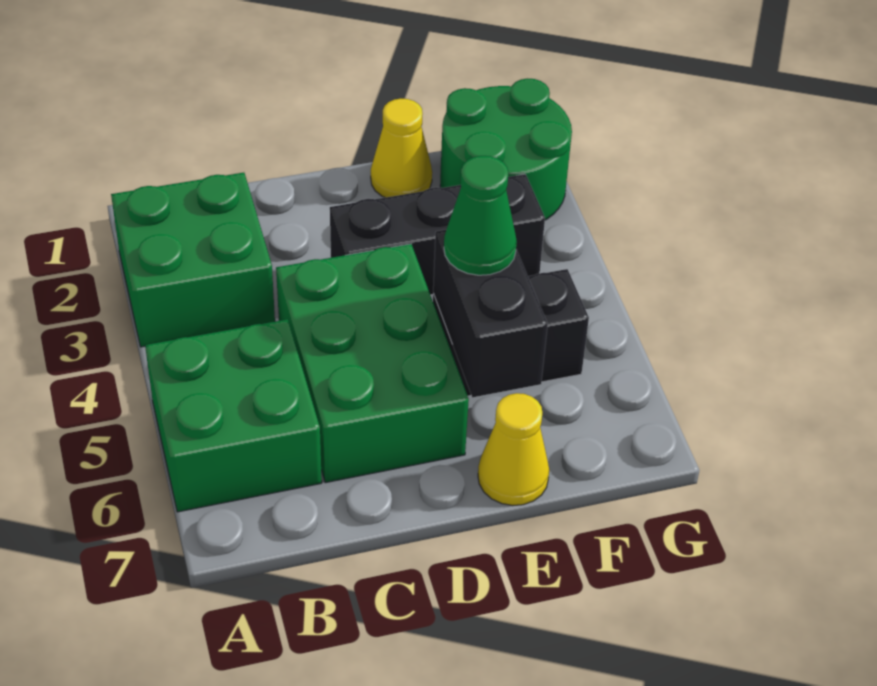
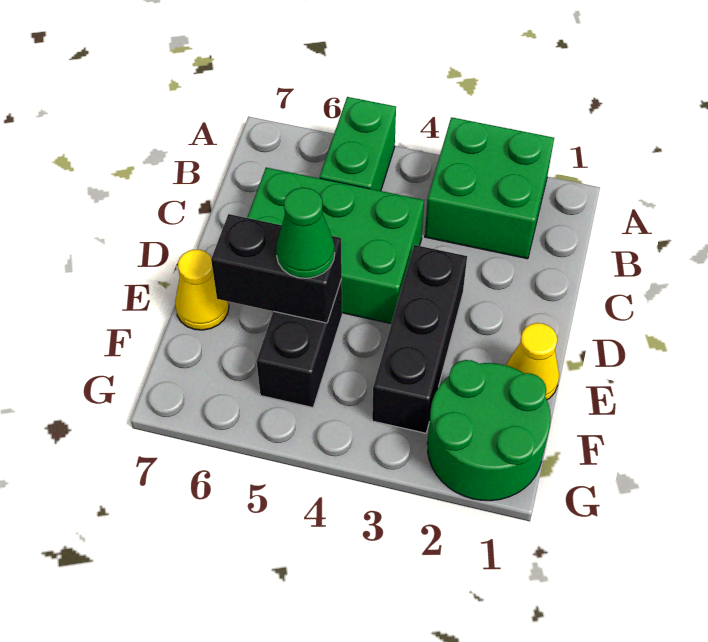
green brick A5:B6 level 1 -> green brick A5:B5 level 1

